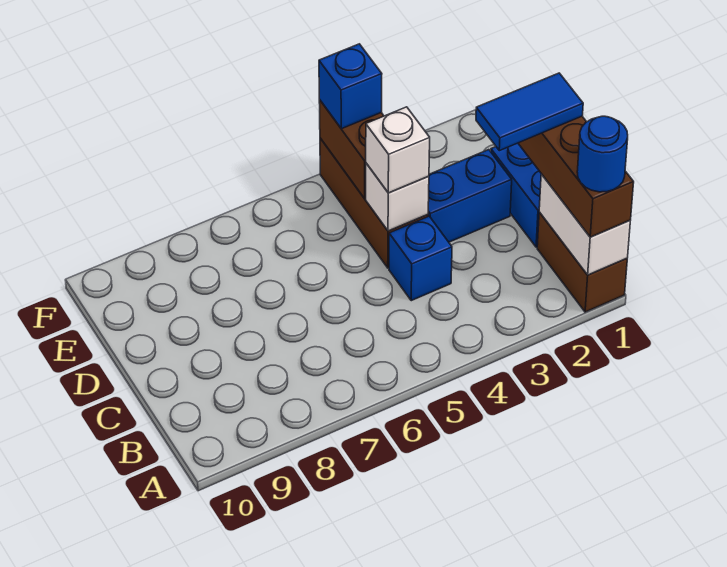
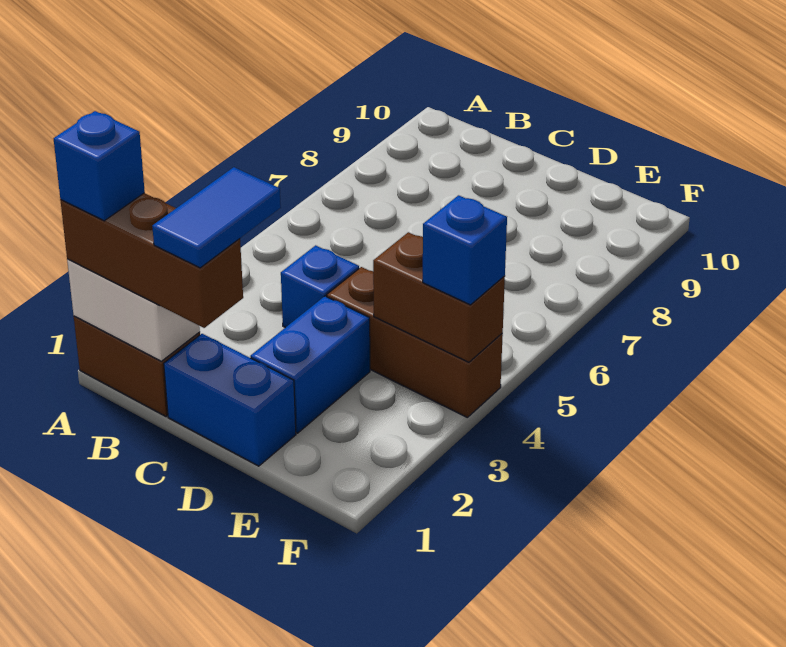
blue round brick A1 level 4 -> blue brick A1 level 4
white brick D4 level 2 -> none
white brick D4 level 3 -> none

